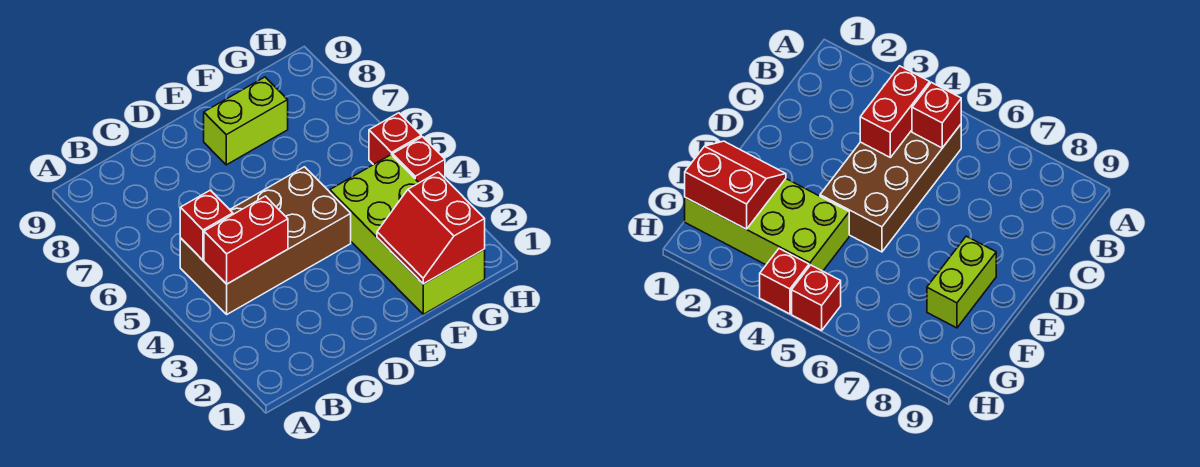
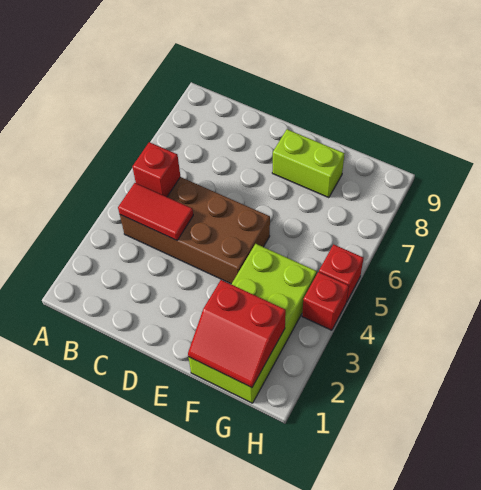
red brick B4:C4 level 2 -> red tile B4:C4 level 2
red slope F1:G2 level 2 top G -> red slope F1:G2 level 2 top 2

